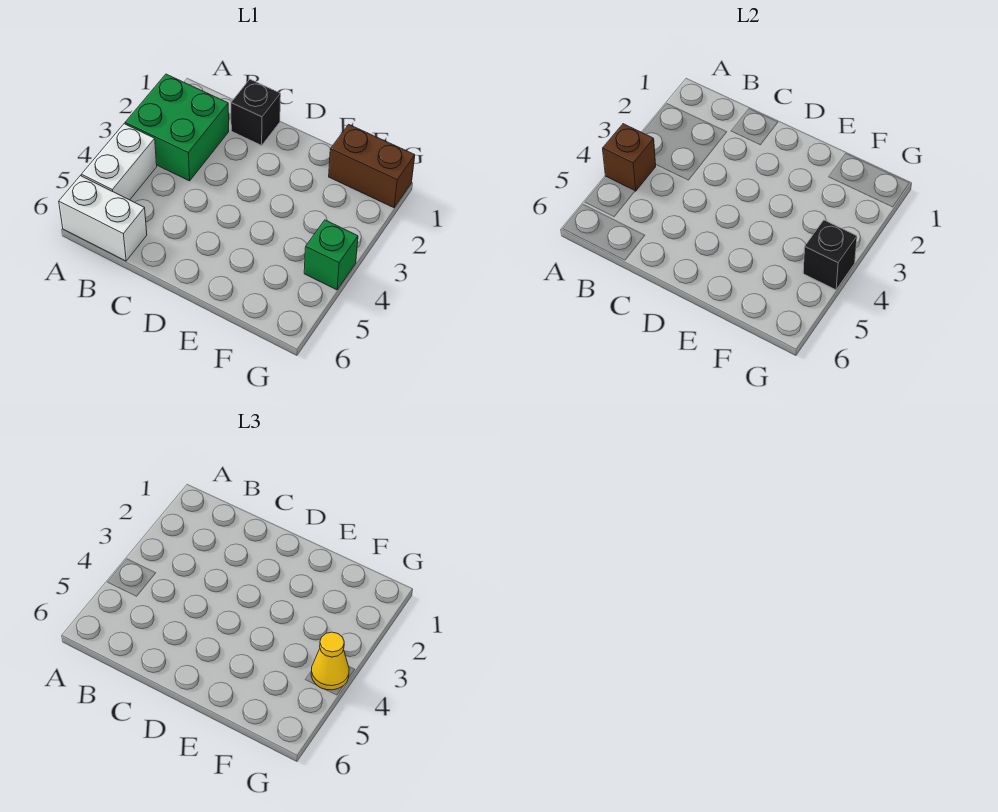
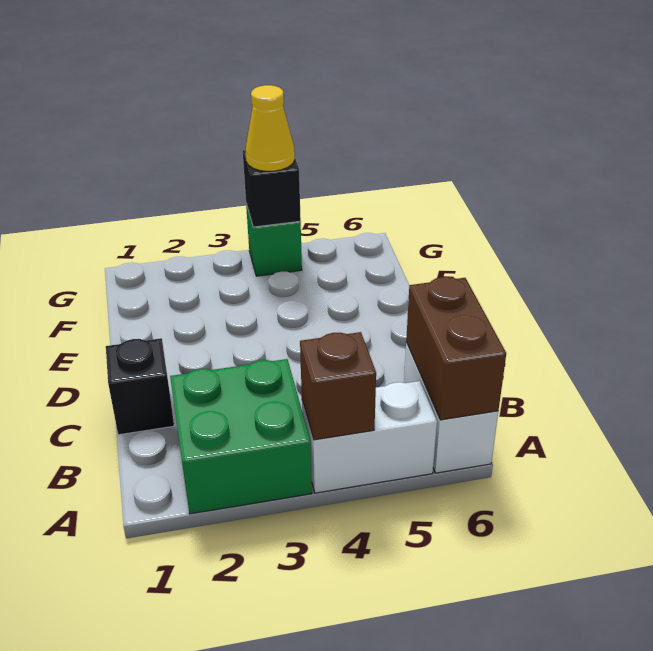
brown brick F1:G1 level 1 -> brown brick A6:B6 level 2

